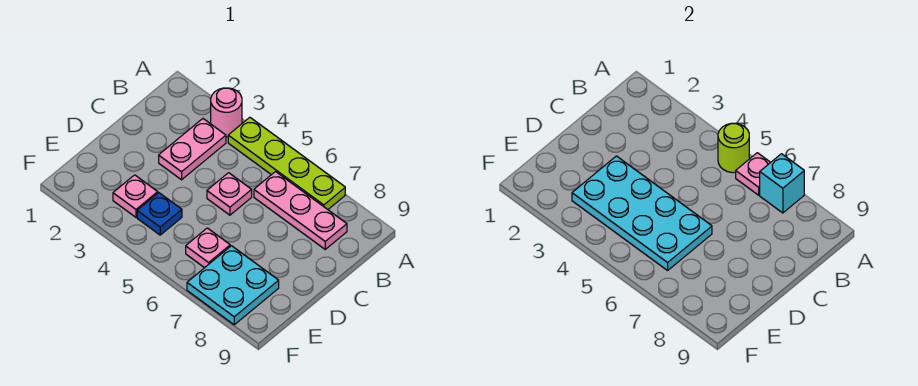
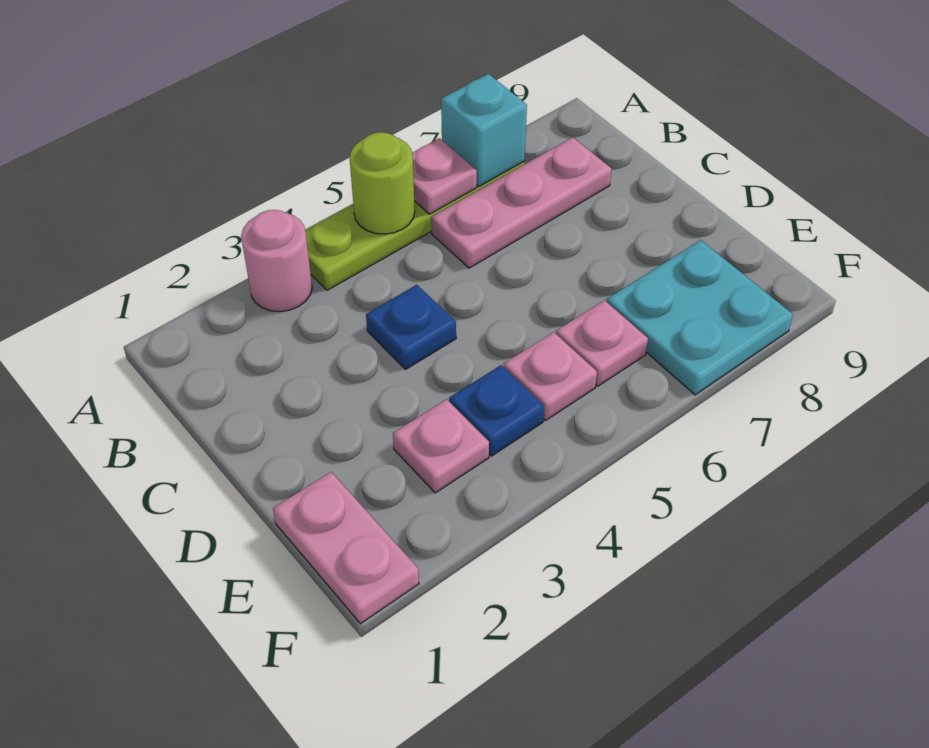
pink plate B3:C3 level 1 -> pink plate E1:F1 level 1
none -> blue plate C4 level 1
pink plate C5 level 1 -> pink plate E5 level 1
cyan plate D3:E6 level 2 -> none

